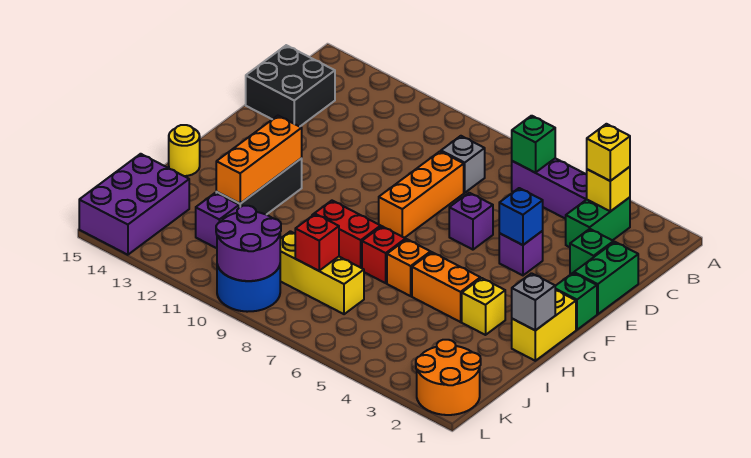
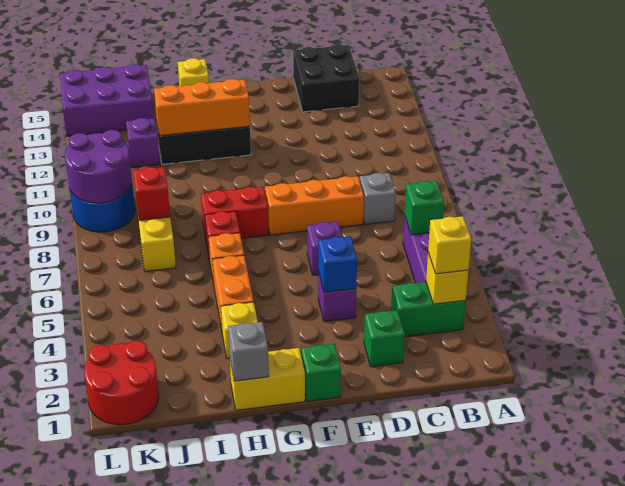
green brick D1:E1 level 1 -> none
red brick H8:H9 level 1 -> red brick G8:H8 level 1
yellow round brick H15 level 1 -> yellow brick H15 level 1
orange round brick K1:L2 level 1 -> red round brick K1:L2 level 1

